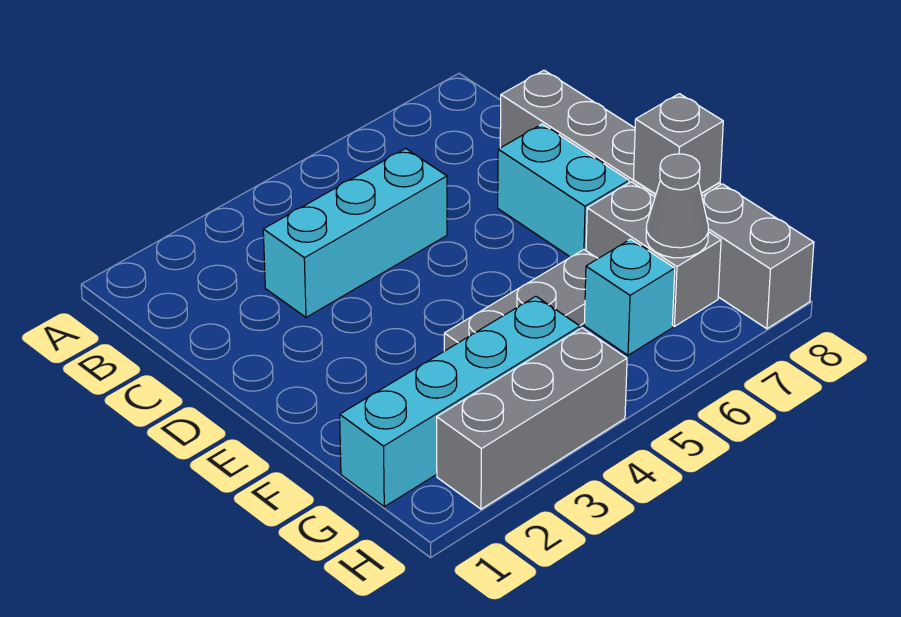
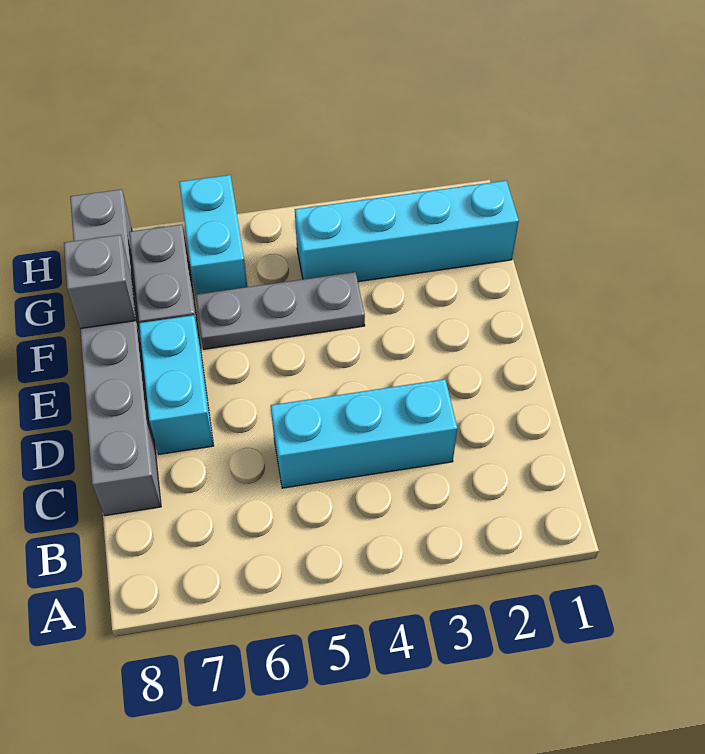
cyan brick G6 level 1 -> cyan brick G6:H6 level 1
grey cone G7 level 2 -> none
grey brick H2:H4 level 1 -> none

